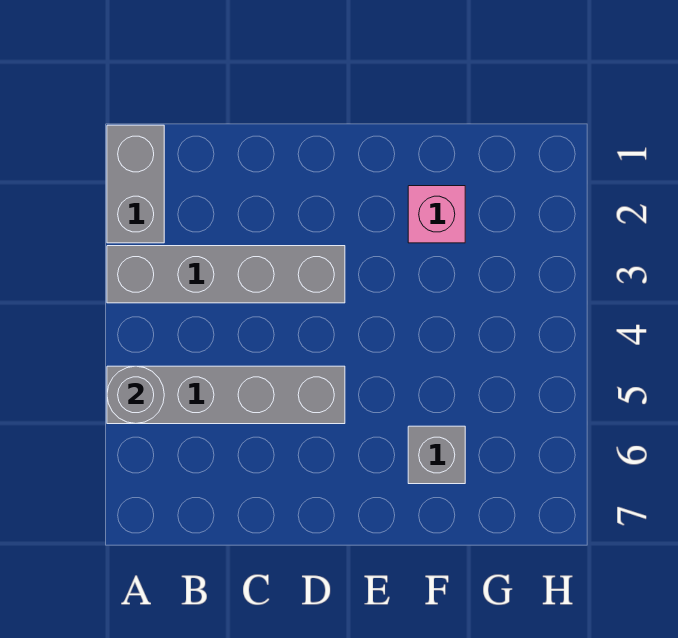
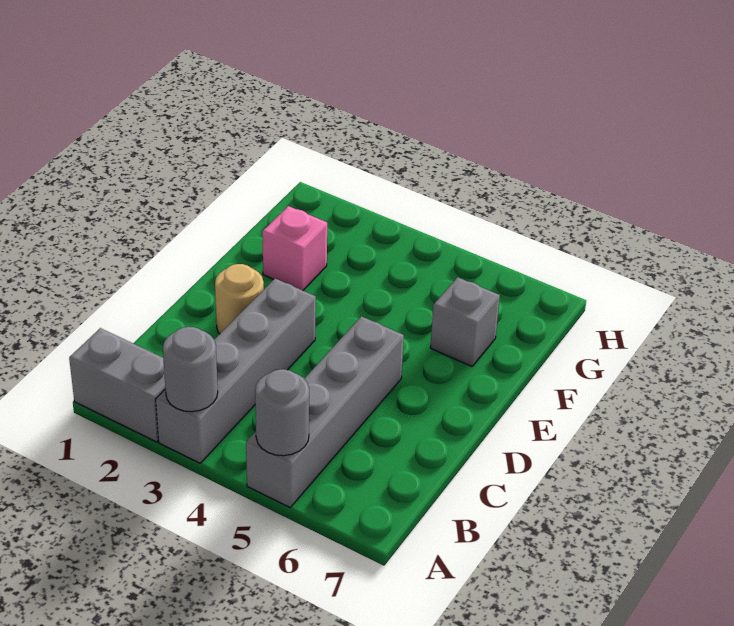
none -> grey round brick A3 level 2
none -> tan round brick D2 level 1

